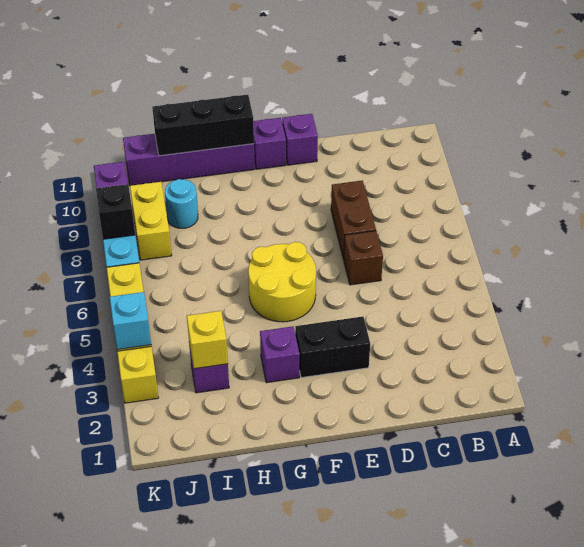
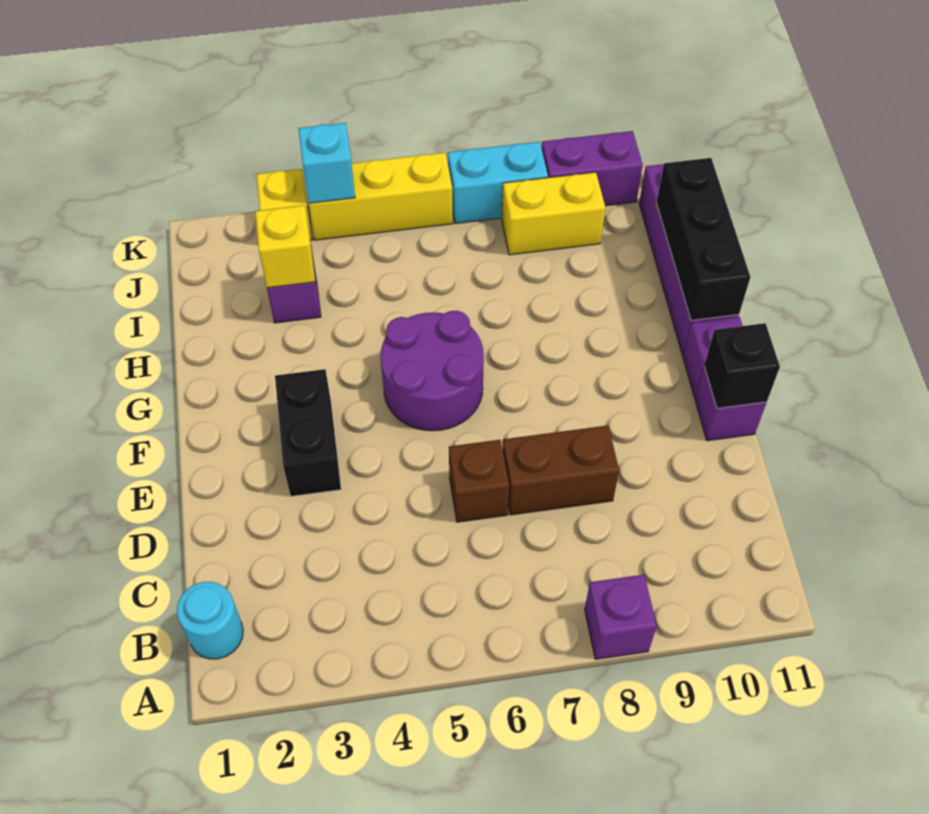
yellow round brick F5:G6 level 1 -> purple round brick F5:G6 level 1
purple brick G3 level 1 -> purple brick A8 level 1
cyan round brick I9 level 1 -> cyan round brick B1 level 1
black brick K8 level 2 -> black brick E11 level 2

